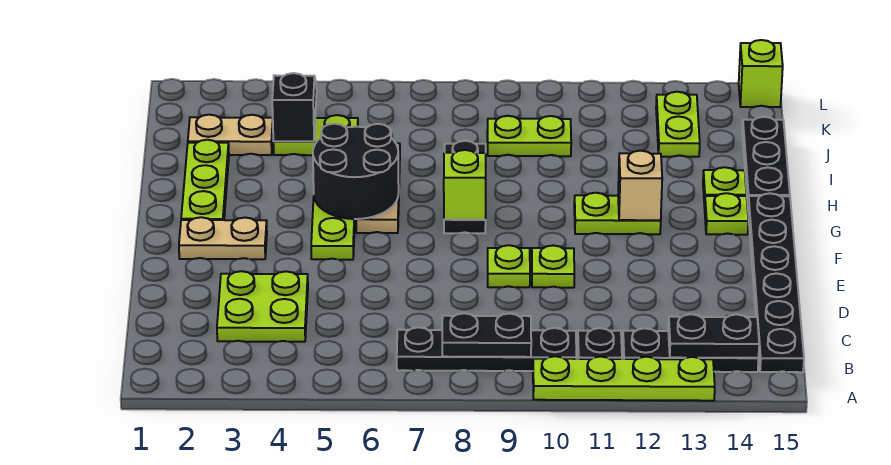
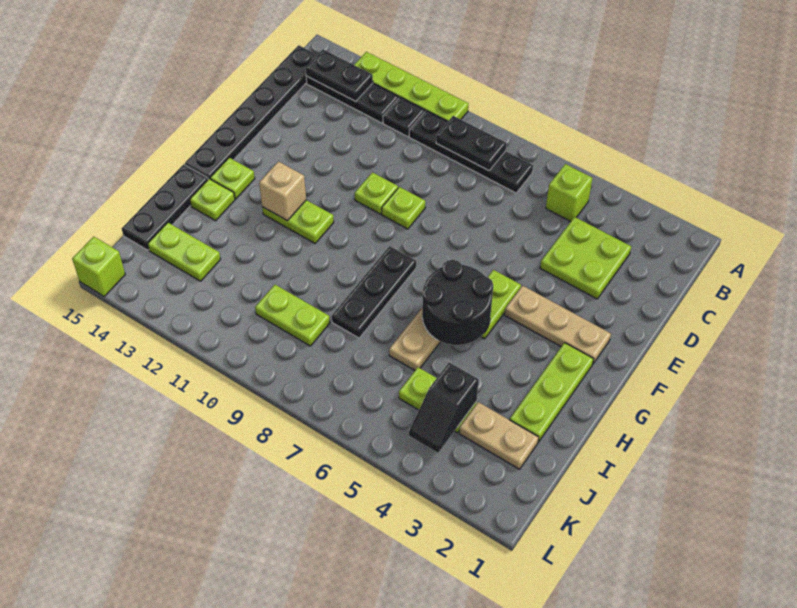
tan plate F2:F3 level 1 -> tan plate F2:F4 level 1
lime brick G8 level 2 -> lime brick B5 level 1
lime plate J13:K13 level 1 -> lime plate J13:J14 level 1

